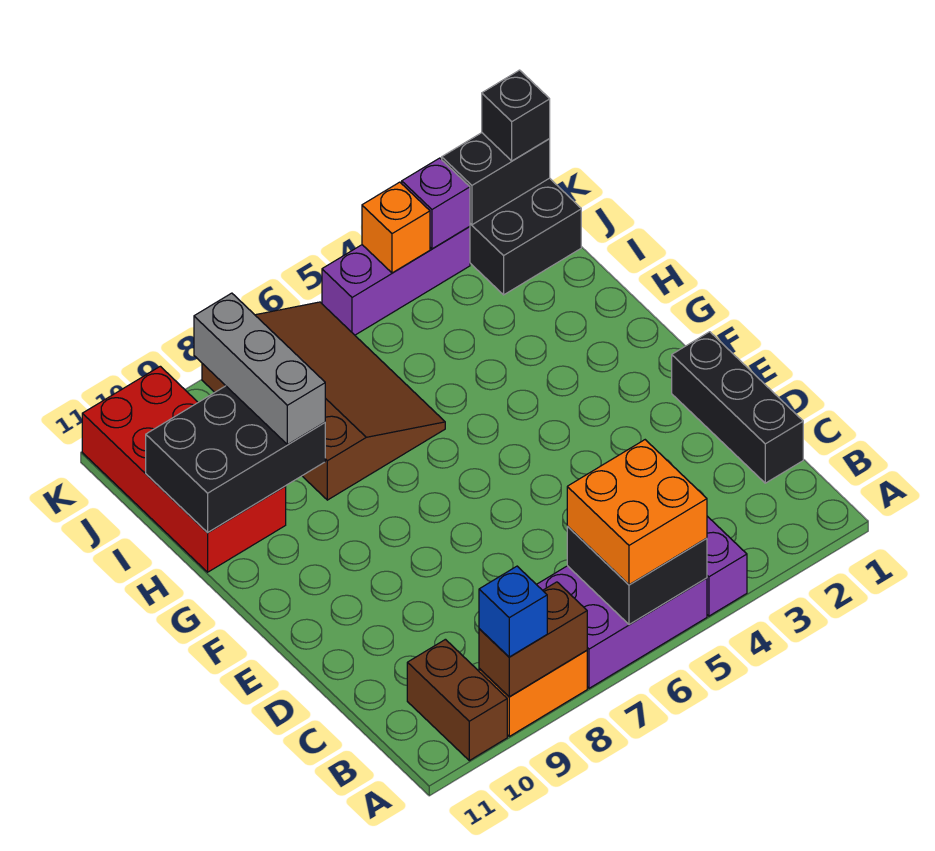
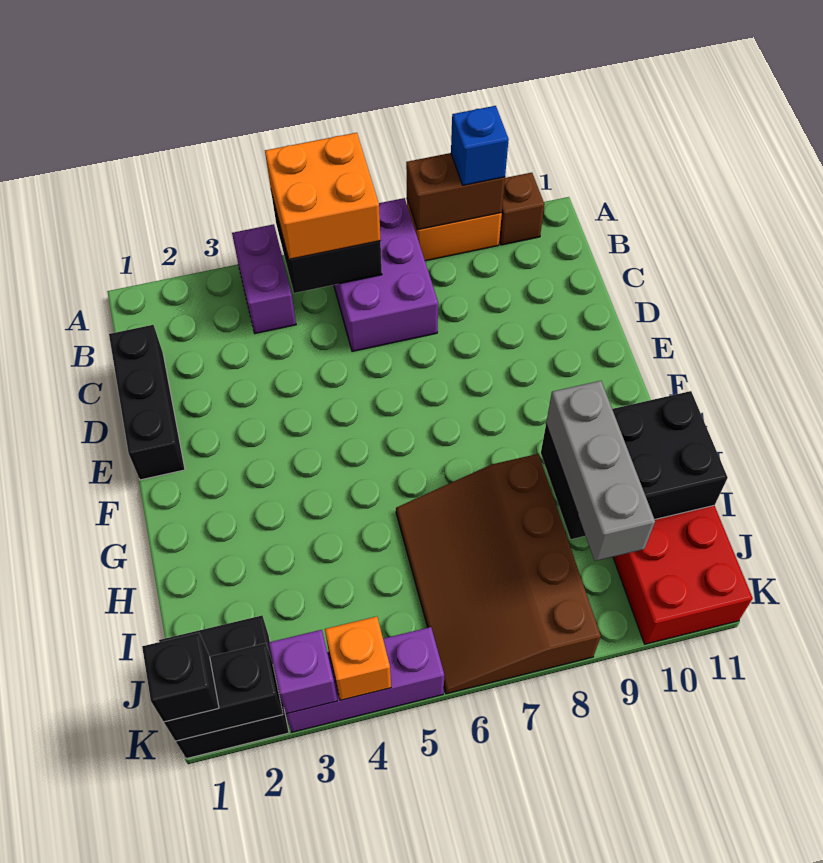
purple brick A5:B7 level 1 -> purple brick A6:C7 level 1
brown brick A10:B10 level 1 -> brown brick A10 level 1

